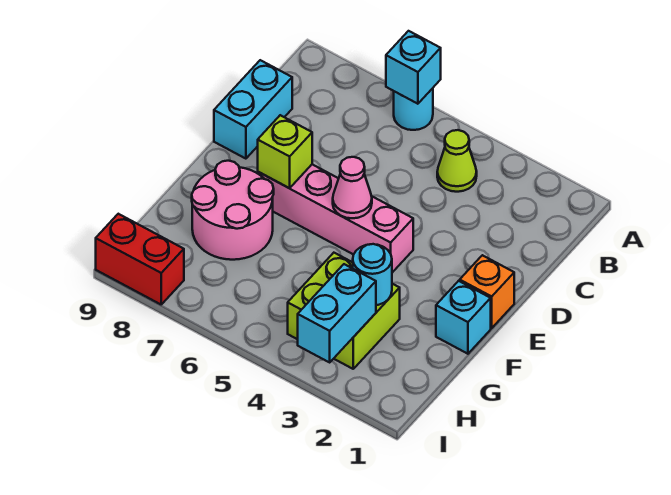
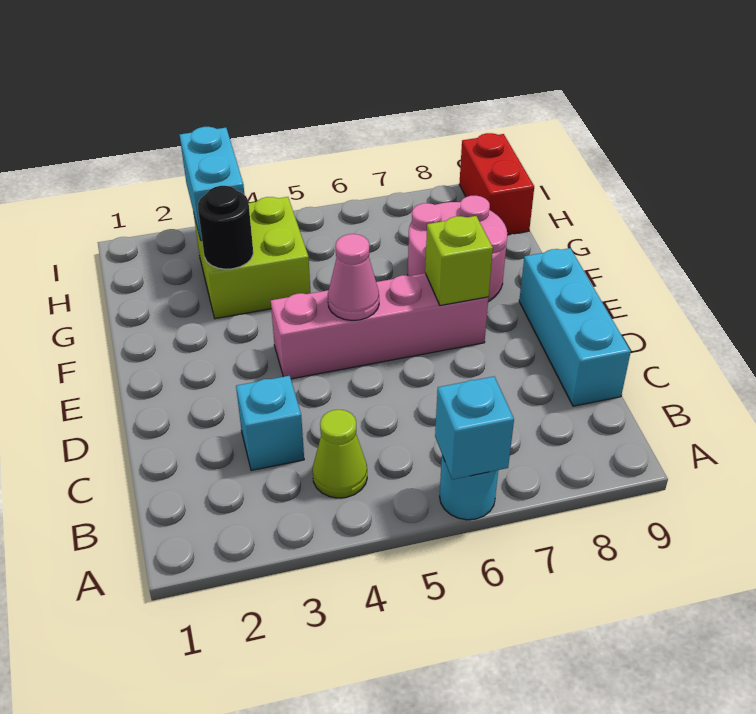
cyan brick C9:D9 level 1 -> cyan brick C9:E9 level 1
orange brick E1 level 1 -> none
cyan brick F1 level 1 -> cyan brick C3 level 1
cyan round brick G3 level 2 -> black round brick G3 level 2
red brick I8:I9 level 1 -> red brick H9:I9 level 1

